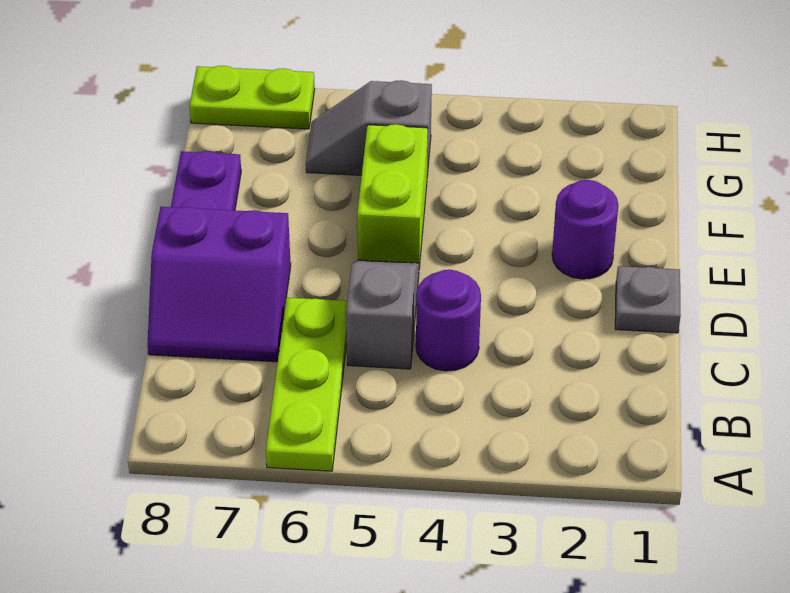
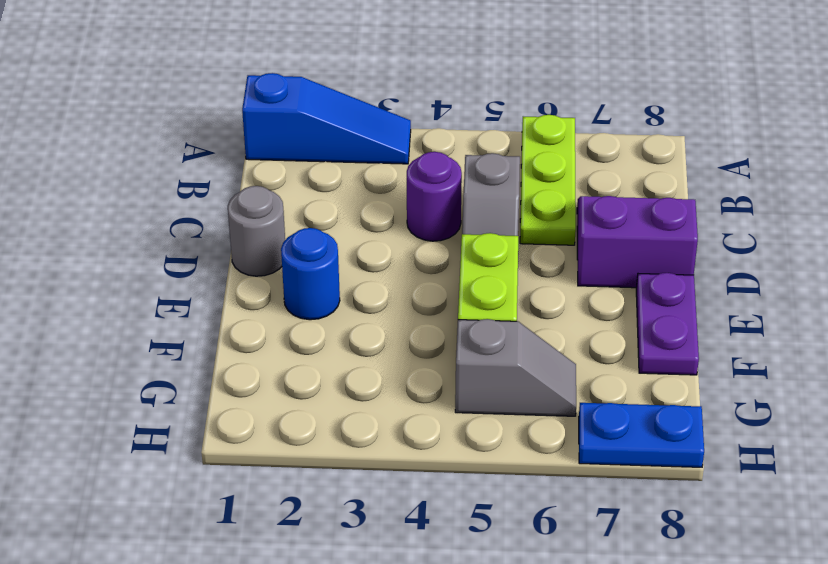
none -> blue slope A1:A3 level 1 top 1
grey plate D1 level 1 -> grey round brick D1 level 1
purple round brick E2 level 1 -> blue round brick E2 level 1
lime plate H7:H8 level 1 -> blue plate H7:H8 level 1

